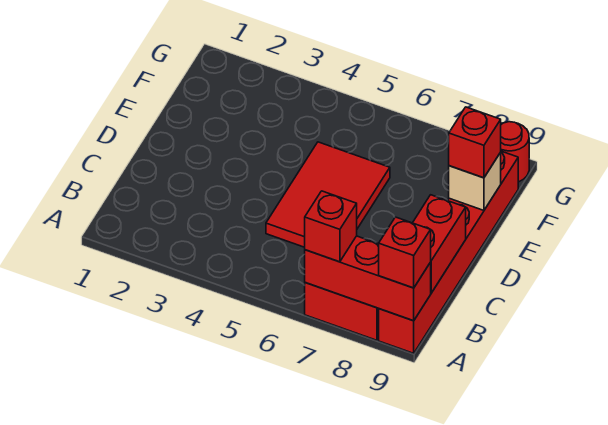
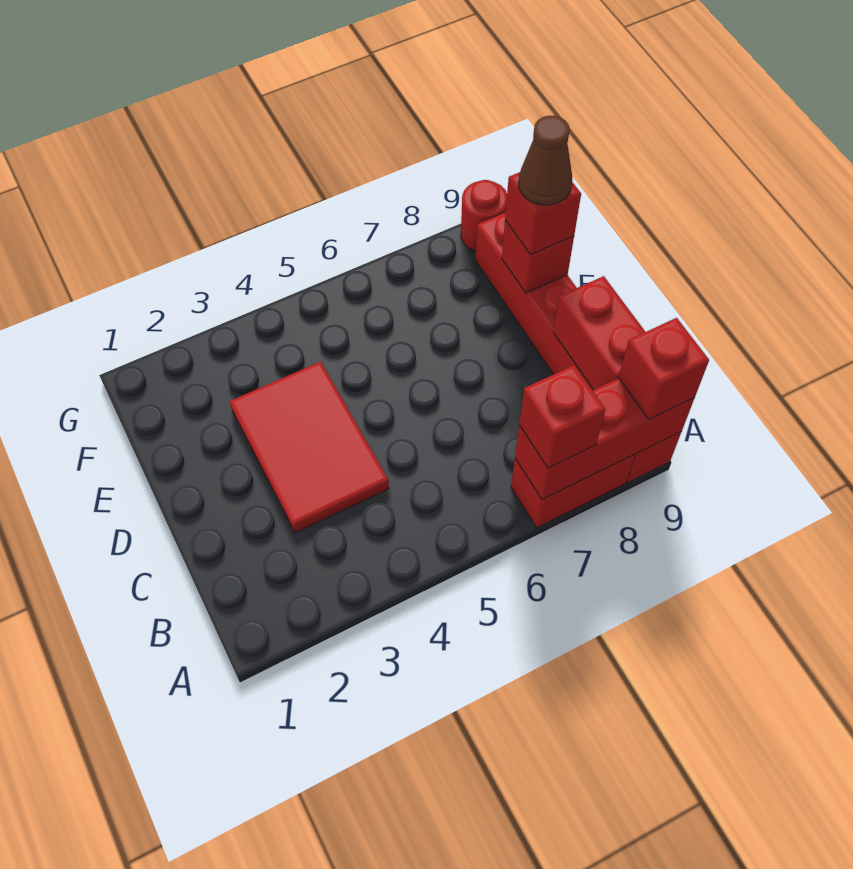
red tile C5:E6 level 1 -> red tile C3:E4 level 1
tan brick E9 level 2 -> red brick E9 level 2
none -> brown cone E9 level 4

